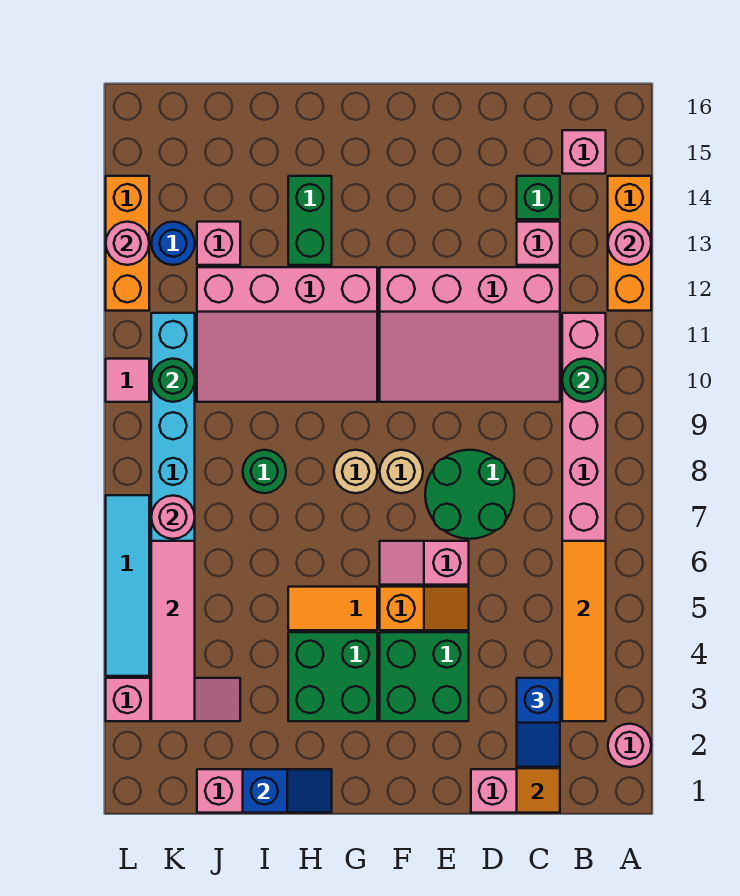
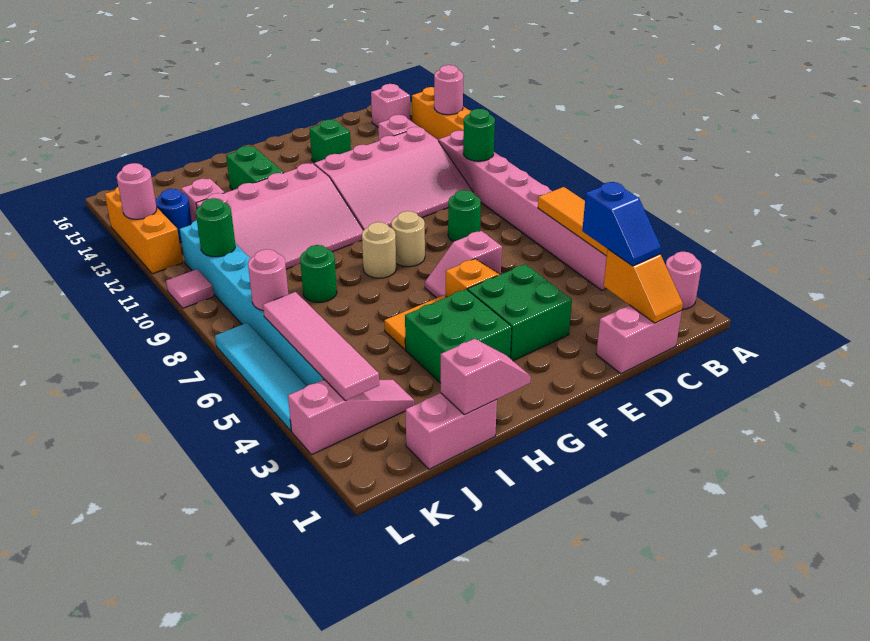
green brick C14 level 1 -> green brick E14 level 1
green round brick D7:E8 level 1 -> green round brick D8 level 1
blue slope H1:I1 level 2 top I -> pink slope H1:I1 level 2 top I

